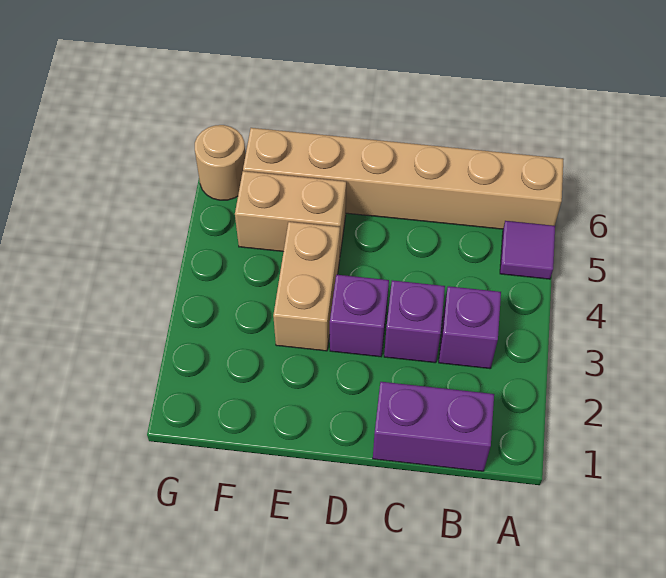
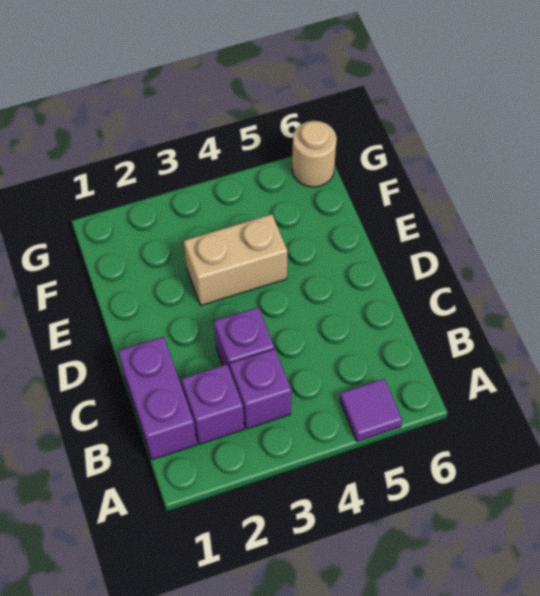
tan brick A6:F6 level 1 -> none
purple brick D3 level 1 -> purple brick B2 level 1
tan brick E5:F5 level 1 -> none

